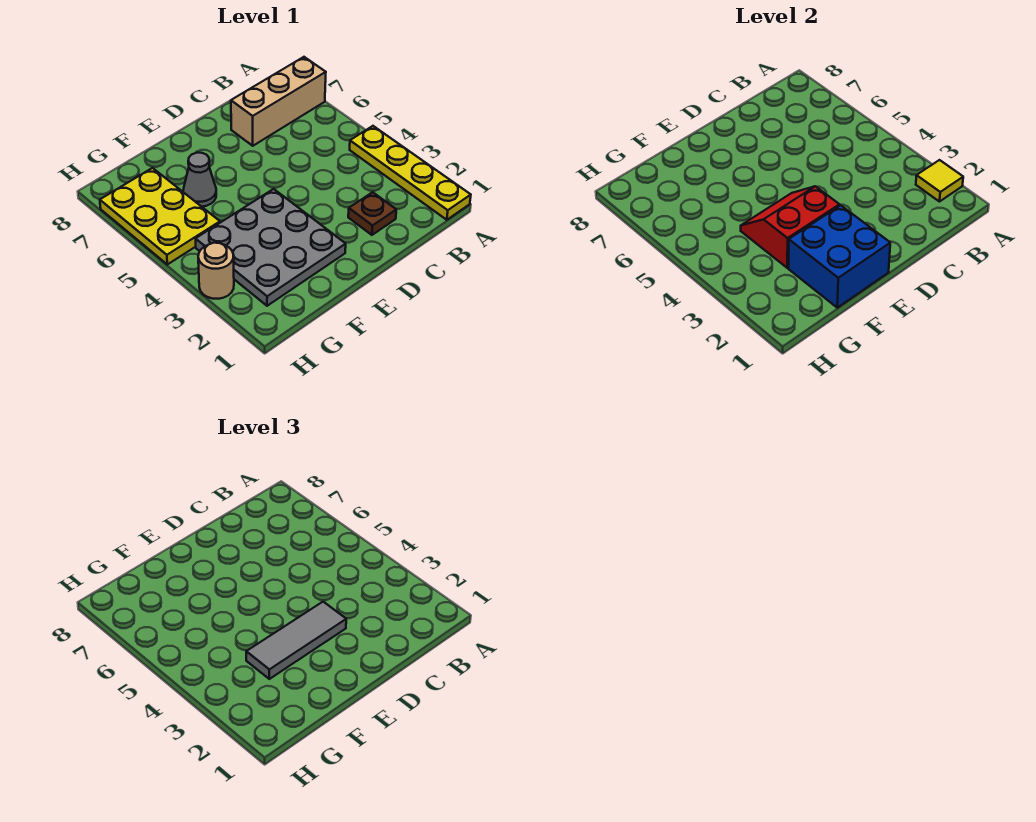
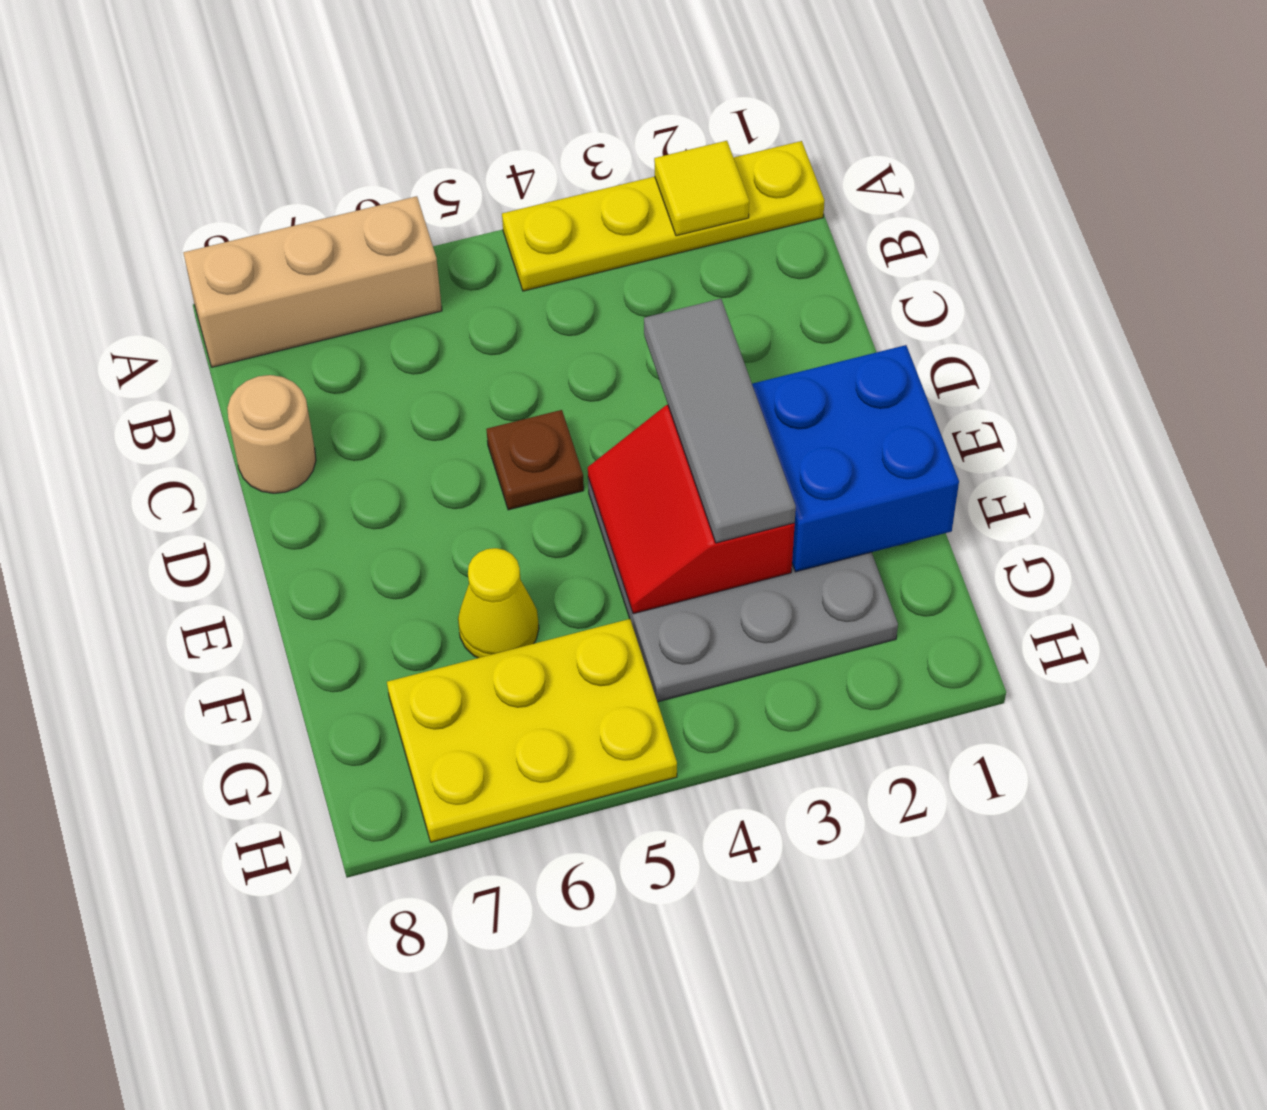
tan brick A7:C7 level 1 -> tan brick A6:A8 level 1
brown plate C2 level 1 -> brown plate D5 level 1
grey cone F6 level 1 -> yellow cone F6 level 1
tan round brick H3 level 1 -> tan round brick C8 level 1

